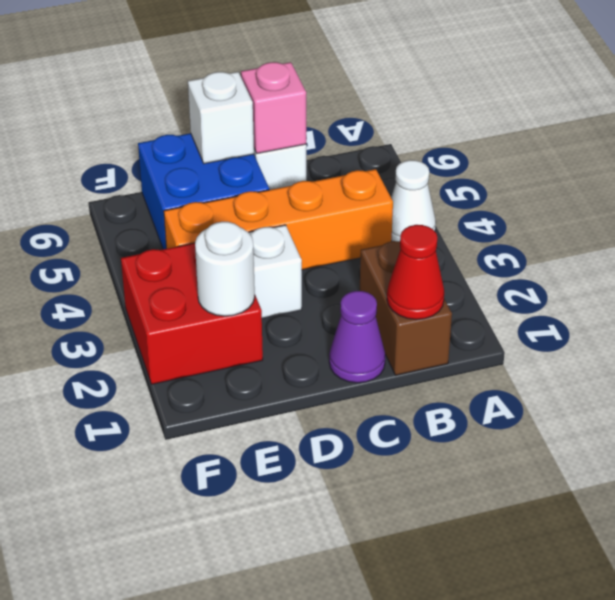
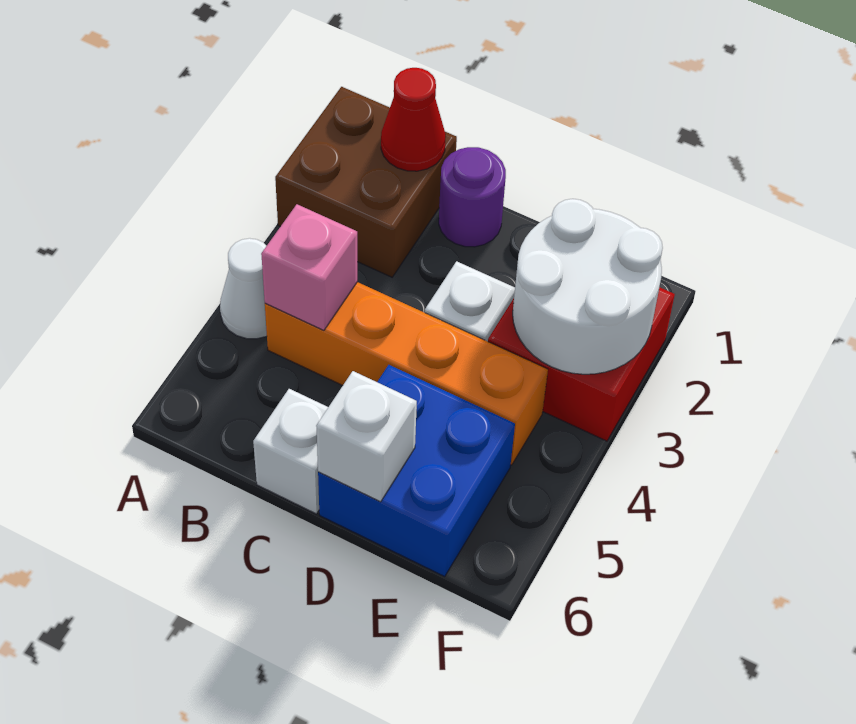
brown brick B1:B2 level 1 -> brown brick A1:B2 level 1
purple cone C1 level 1 -> purple round brick C1 level 1
pink brick C6 level 2 -> pink brick B4 level 2
white round brick E2 level 2 -> white round brick E2:F3 level 2

